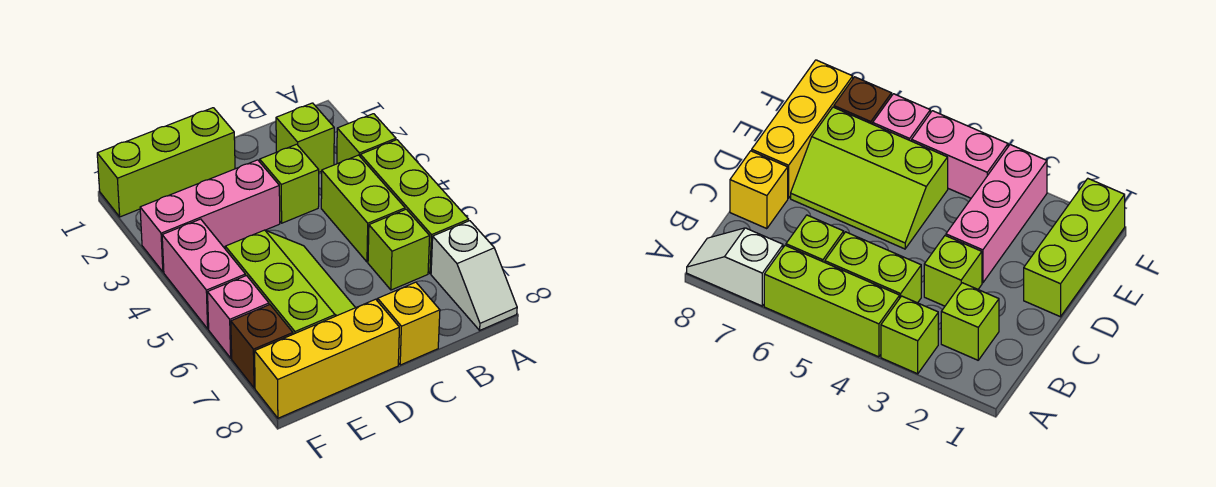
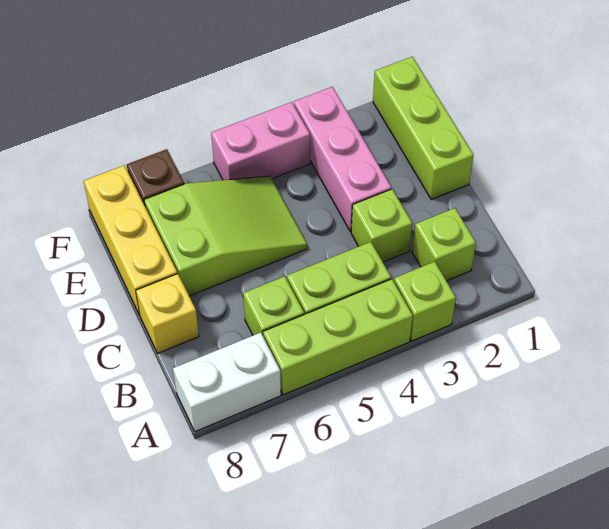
white slope A7:A8 level 1 top 7 -> white brick A7:A8 level 1
lime slope D5:E7 level 1 top E -> lime slope D5:E7 level 1 top 7
pink brick F6 level 1 -> none

